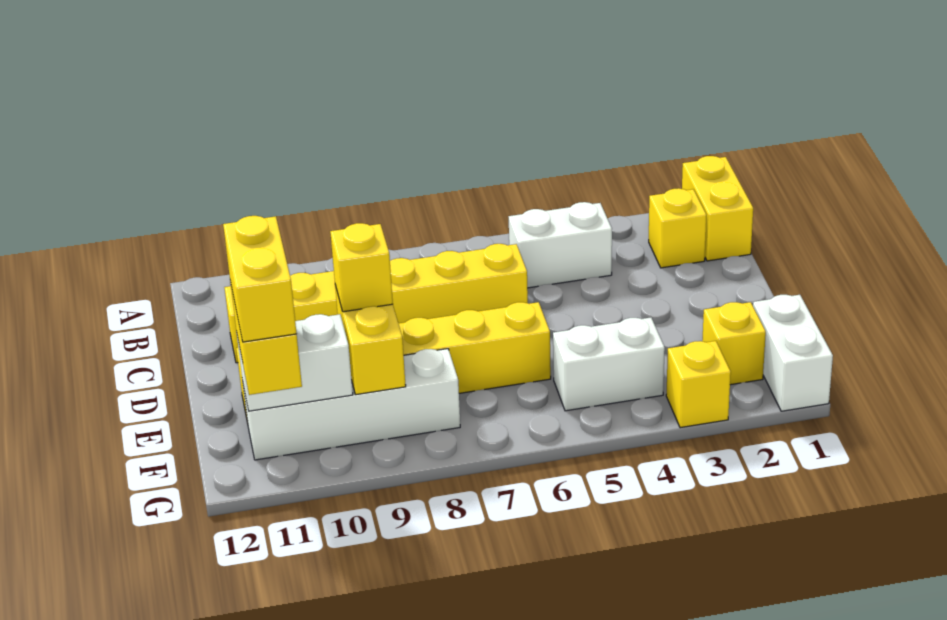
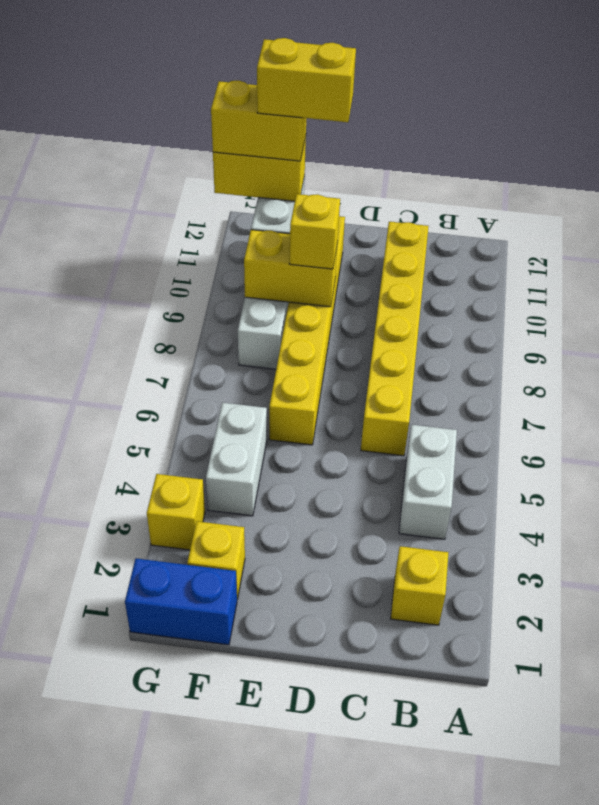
yellow brick A1:B1 level 1 -> yellow brick E11:F11 level 5
white brick F1:G1 level 1 -> blue brick F1:G1 level 1

